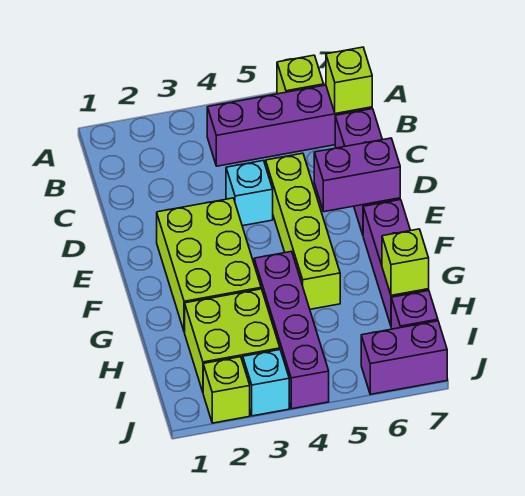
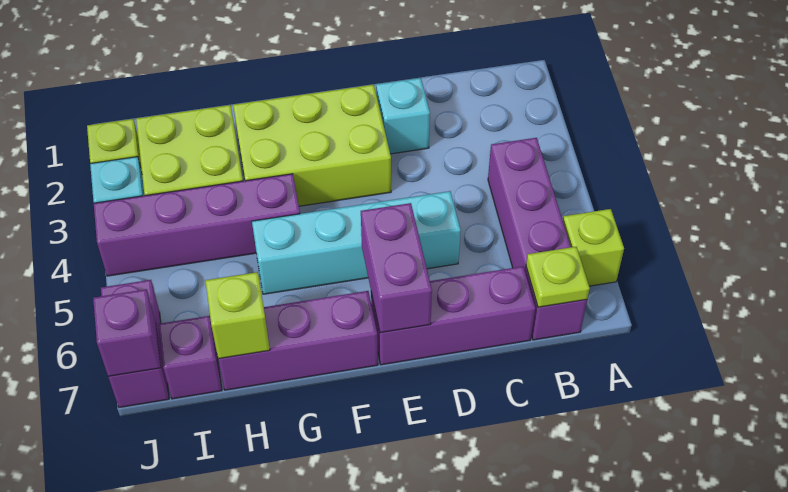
lime brick B7 level 2 -> lime plate B7 level 2
cyan brick D4 level 1 -> cyan brick D2 level 1
lime brick D5:G5 level 1 -> cyan brick D5:G5 level 1
none -> purple brick J7 level 2

